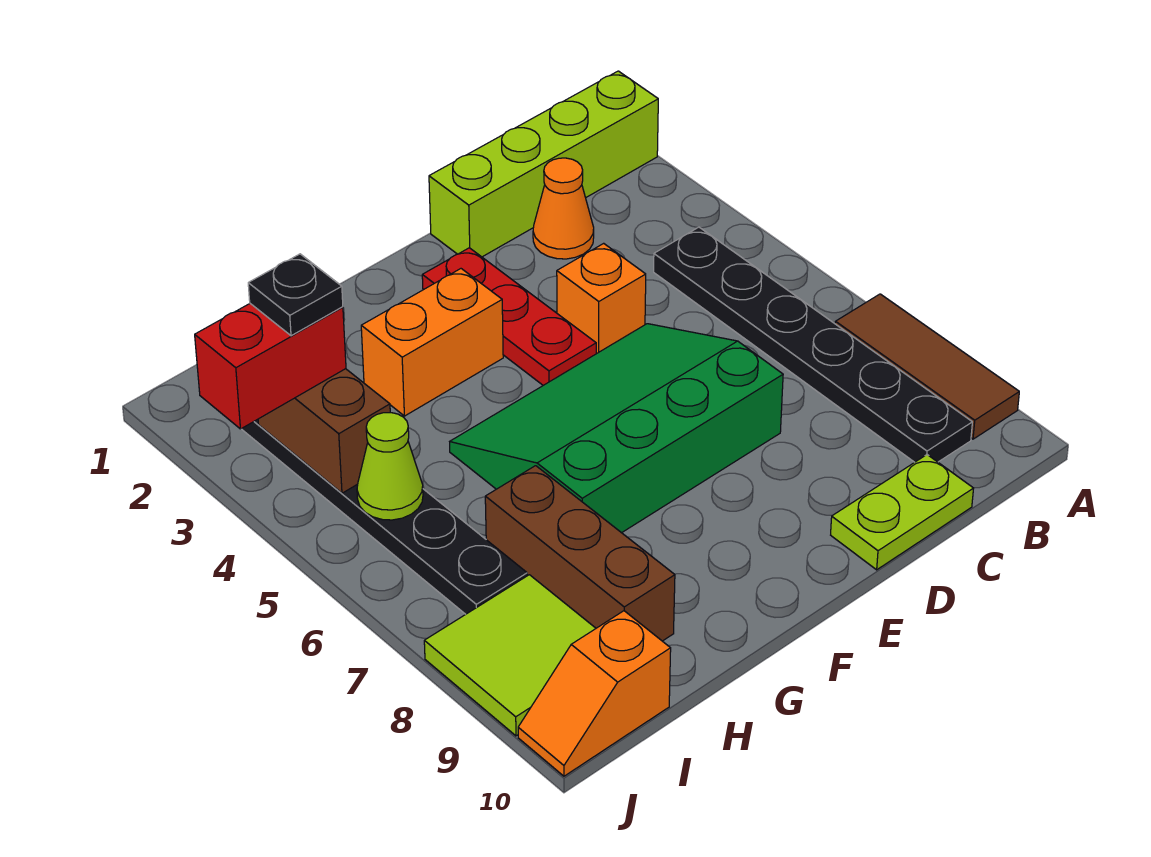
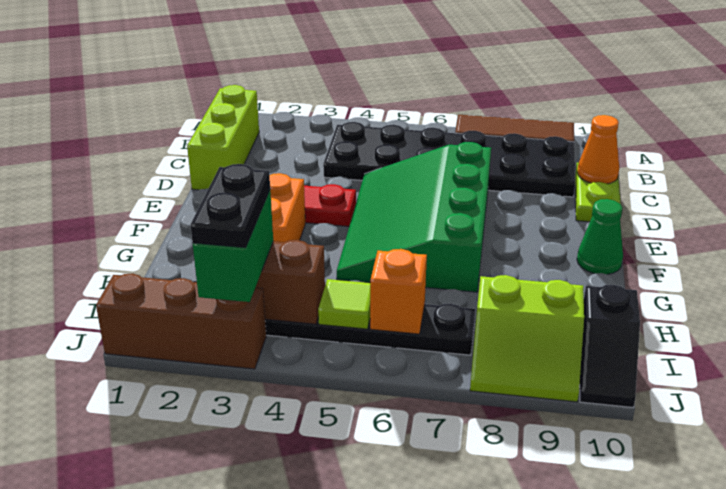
lime brick A1:D1 level 1 -> lime brick B1:D1 level 1
black plate B4:B9 level 1 -> black plate B4:C9 level 1
orange cone C2 level 1 -> orange cone C10 level 2
orange brick D4 level 1 -> orange brick I6 level 2
none -> green cone F10 level 1
brown brick H7:H9 level 1 -> brown brick J1:J3 level 1
red brick I3:J3 level 3 -> green brick I3:J3 level 3
black plate I3 level 4 -> black plate I3:J3 level 4
lime cone I5 level 2 -> lime tile I5 level 2
lime tile I8:J9 level 1 -> lime slope I8:J9 level 1 top I
orange slope I10:J10 level 1 top I -> black slope I10:J10 level 1 top I

